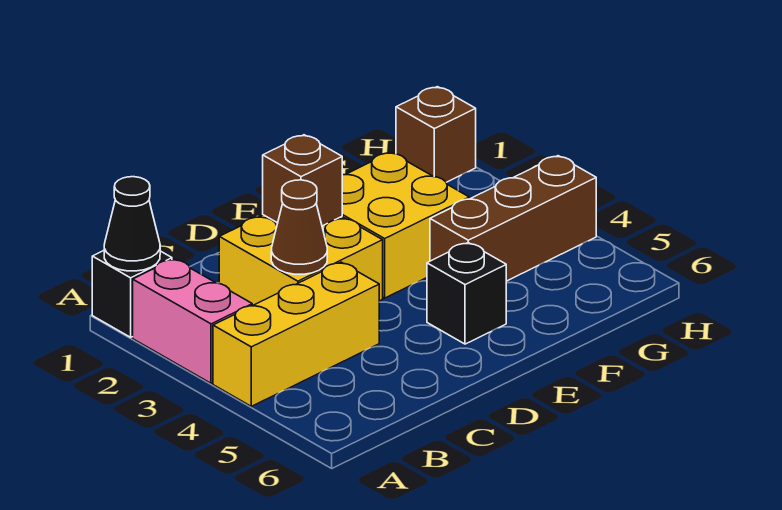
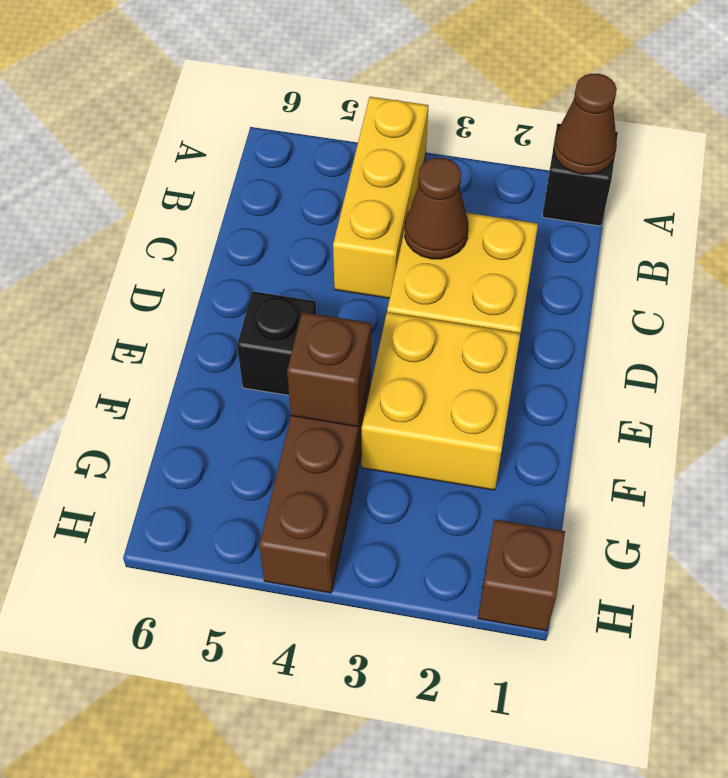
black cone A1 level 2 -> brown cone A1 level 2
pink brick A2:A3 level 1 -> none
brown brick D2 level 2 -> brown brick F4 level 2

